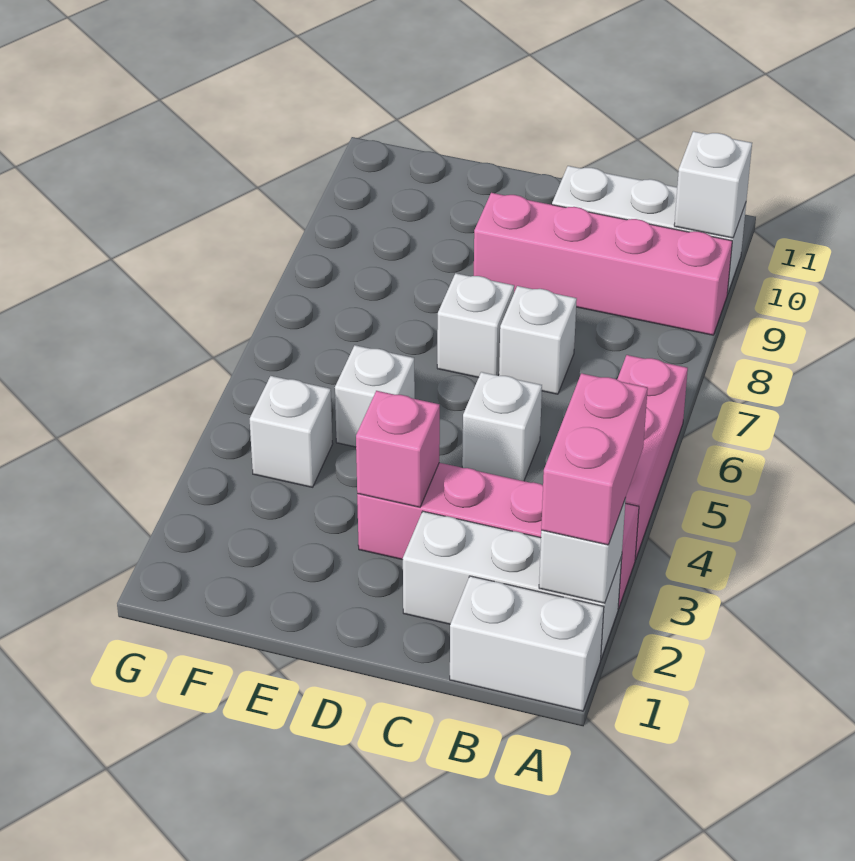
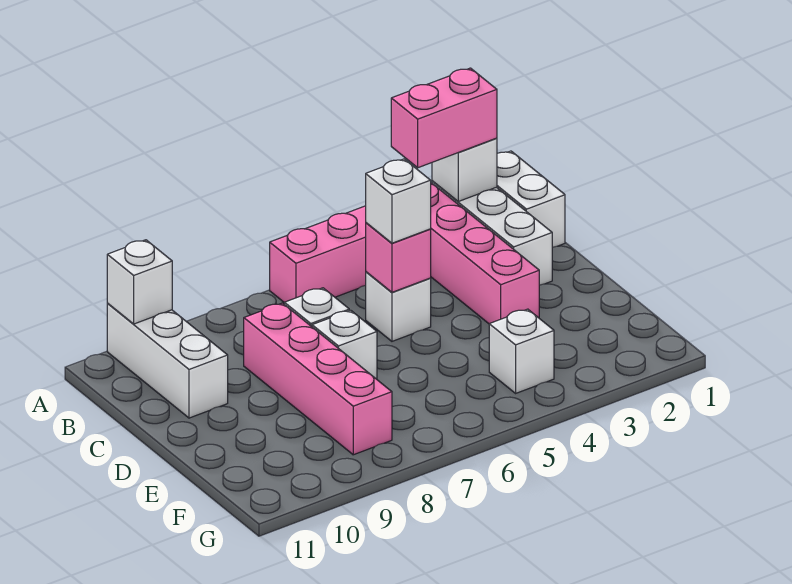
pink brick A9:D9 level 1 -> pink brick C8:F8 level 1
pink brick D3 level 2 -> pink brick C5 level 2
white brick E5 level 1 -> white brick C5 level 3

